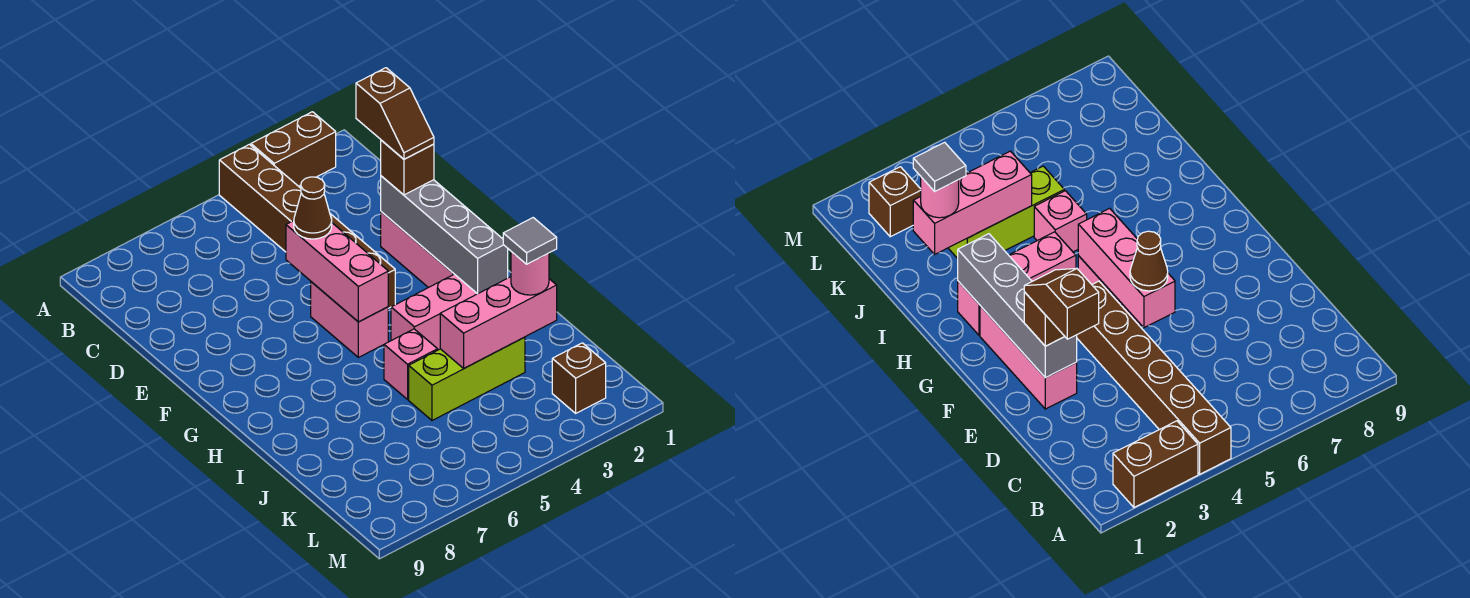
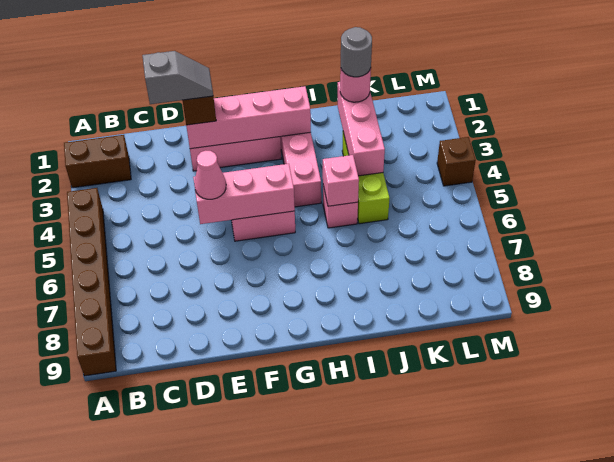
brown brick A2:A3 level 1 -> brown brick A2:B2 level 1
brown brick A4:F4 level 1 -> brown brick A4:A9 level 1
brown slope D2:E2 level 4 top D -> grey slope D2:E2 level 4 top D
grey brick E2:H2 level 2 -> pink brick E2:H2 level 2
brown cone E5 level 3 -> pink cone E5 level 3
none -> pink brick I5 level 2
grey tile J2 level 4 -> grey round brick J2 level 4
brown brick L2 level 1 -> brown brick M4 level 1

